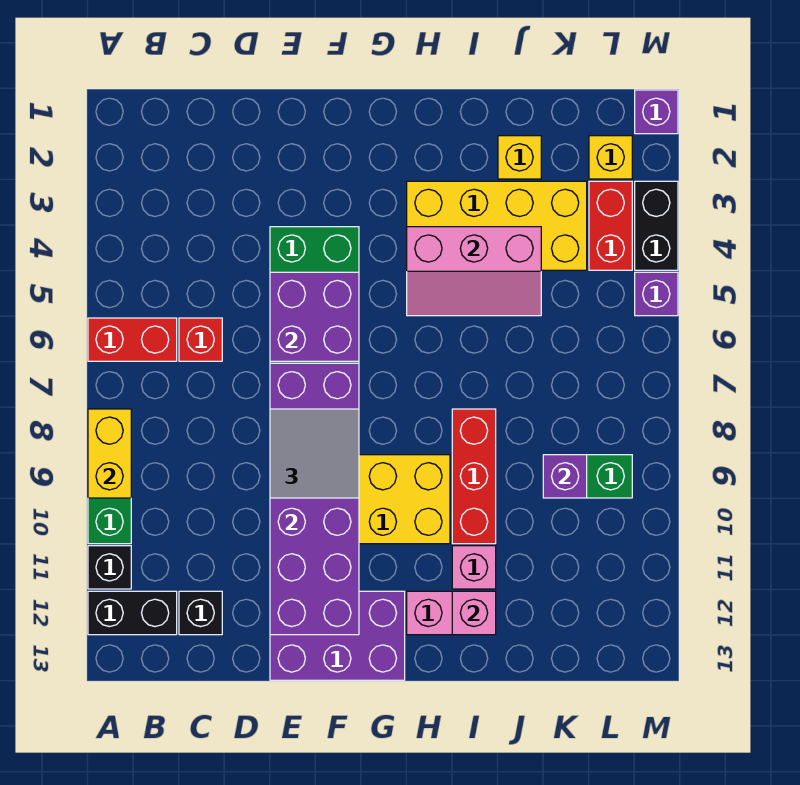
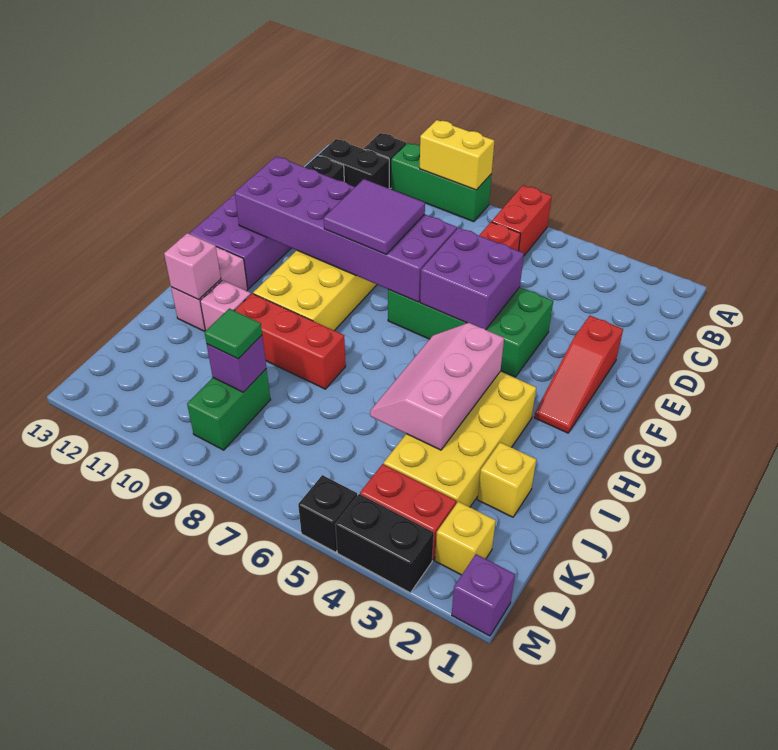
black brick A12:B12 level 1 -> black brick B11:B12 level 1
none -> red slope E2:G2 level 1 top E
grey tile E8:F9 level 3 -> purple tile E8:F9 level 3
none -> green tile K9 level 3
purple brick M5 level 1 -> black brick M5 level 1

